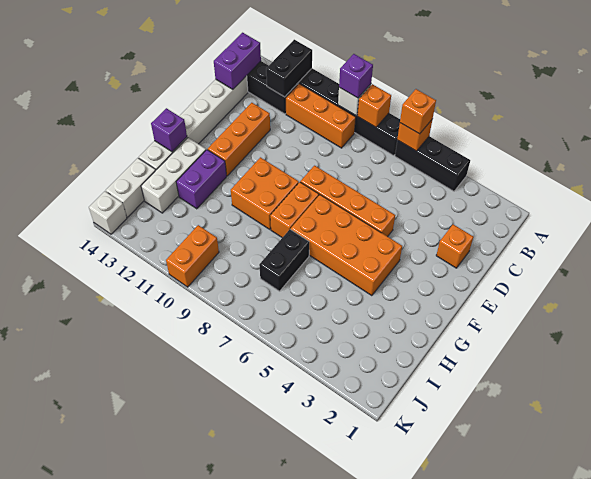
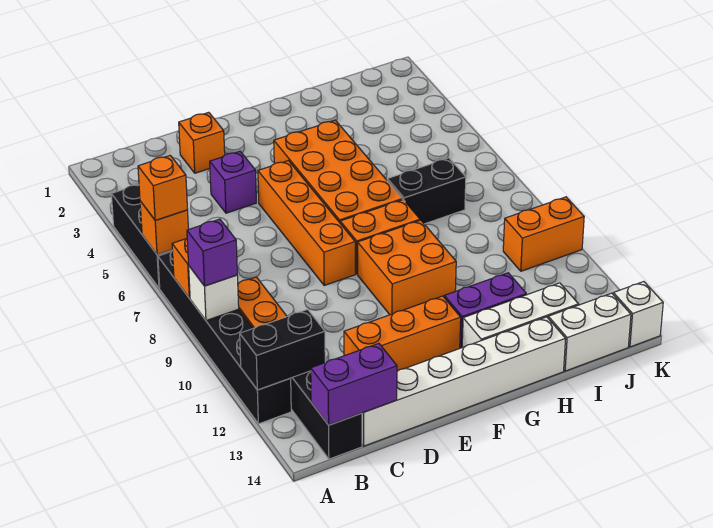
purple brick G14 level 2 -> purple brick D4 level 1

